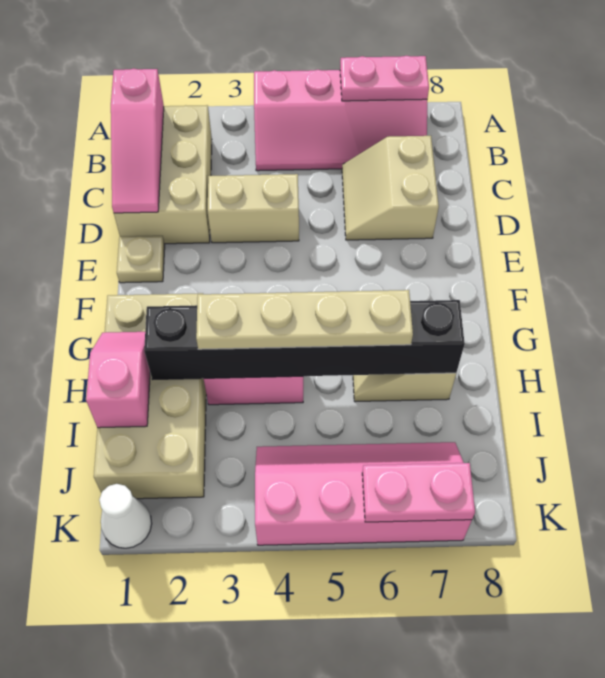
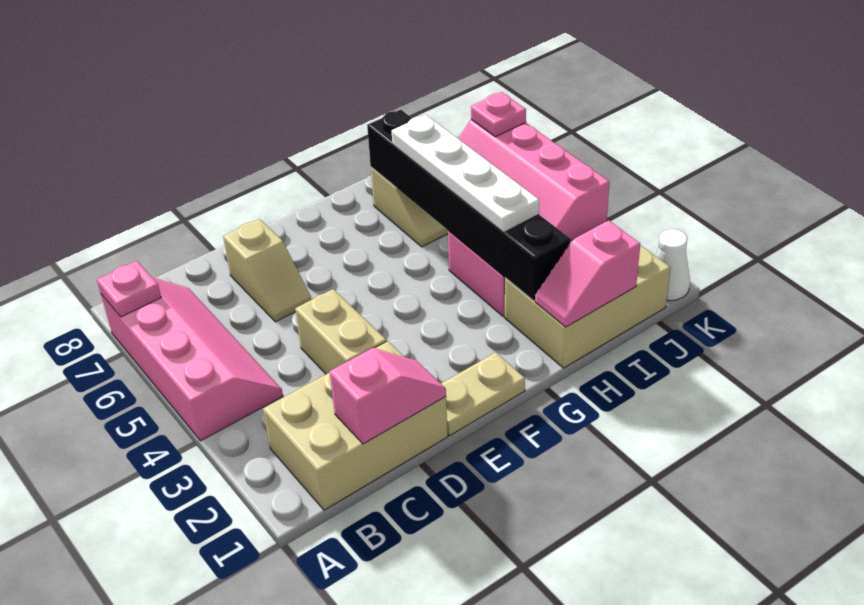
pink plate A6:A7 level 2 -> pink plate A7 level 2
pink slope B1:D1 level 2 top B -> pink slope C1:D1 level 2 top C
tan slope C6:D7 level 1 top 7 -> tan slope D6:D7 level 1 top 7
tan plate E1 level 1 -> tan plate E1:F1 level 1
tan brick G1:J2 level 1 -> tan brick H1:J2 level 1
tan plate H3:H6 level 3 -> white plate H3:H6 level 3
pink plate K6:K7 level 2 -> pink plate K7 level 2

